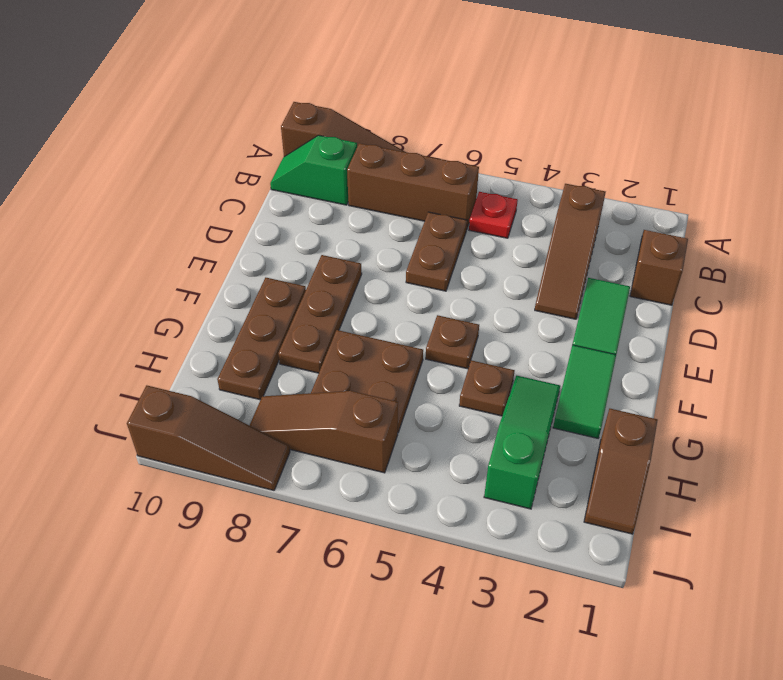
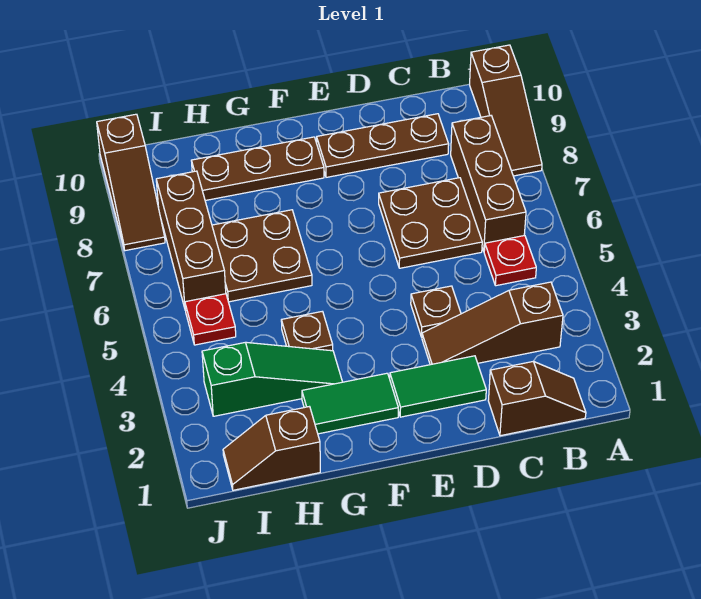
green slope B9:B10 level 1 top 9 -> none
brown plate C6:D6 level 1 -> brown plate C6:D7 level 1
brown plate E8:G8 level 1 -> brown plate C9:E9 level 1
brown plate F5 level 1 -> brown plate D4 level 1
none -> red plate I5 level 1
brown slope I6:I8 level 1 top 6 -> brown brick I6:I8 level 1

